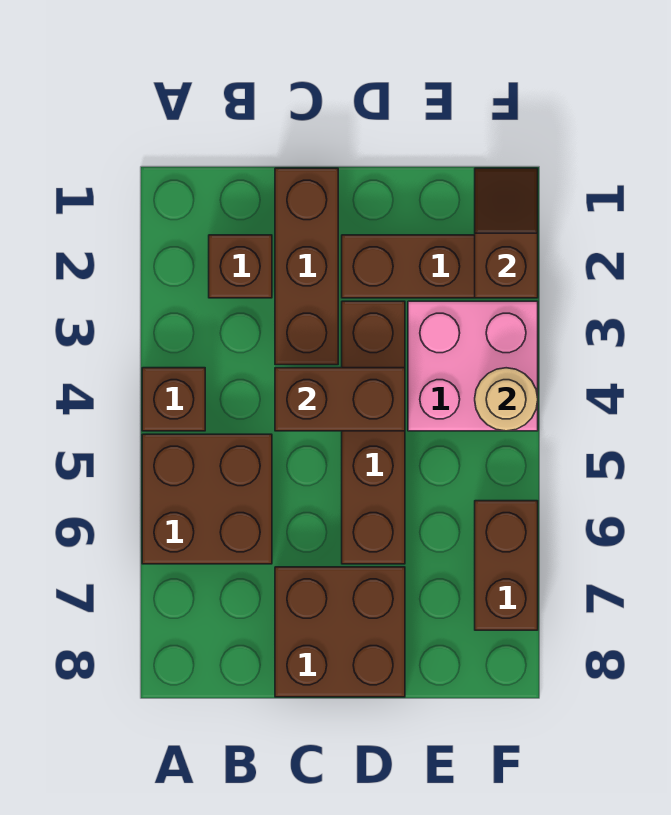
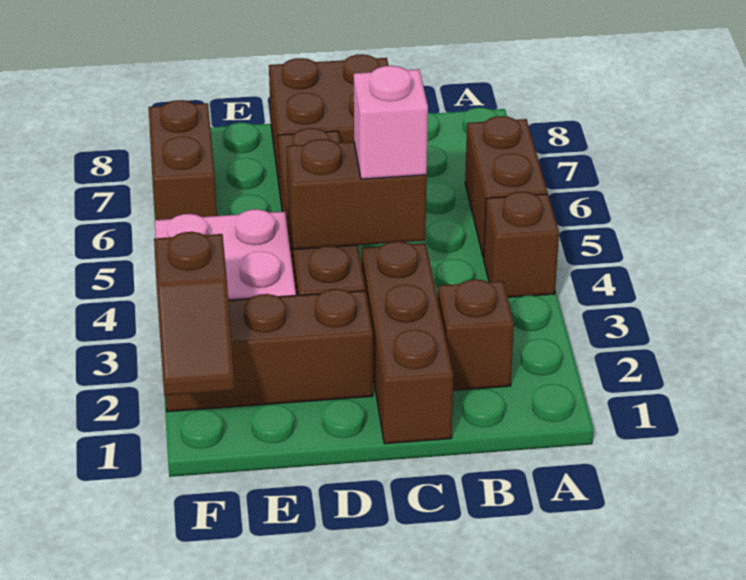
brown brick A5:B6 level 1 -> brown brick A5:A6 level 1
none -> pink brick C4 level 3
tan round brick F4 level 2 -> none

